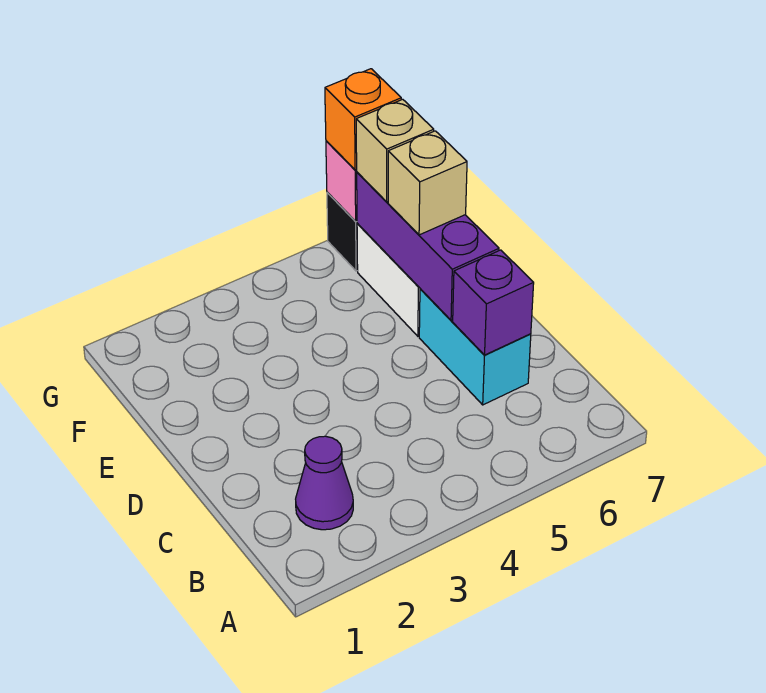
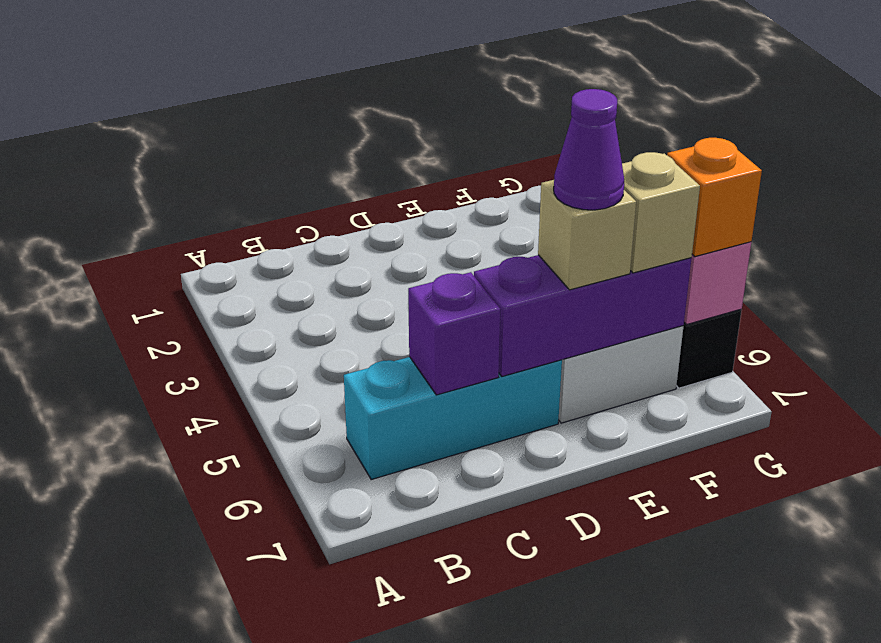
purple cone B2 level 1 -> purple cone E6 level 4
cyan brick C6:D6 level 1 -> cyan brick B6:D6 level 1

